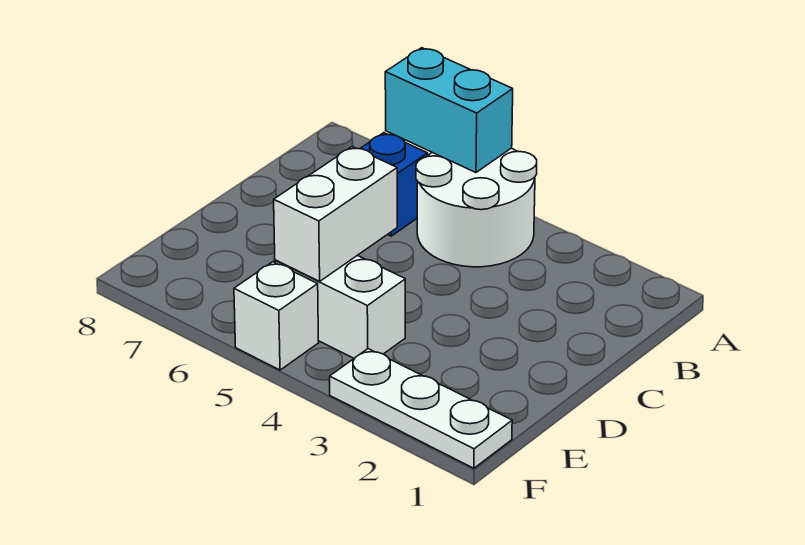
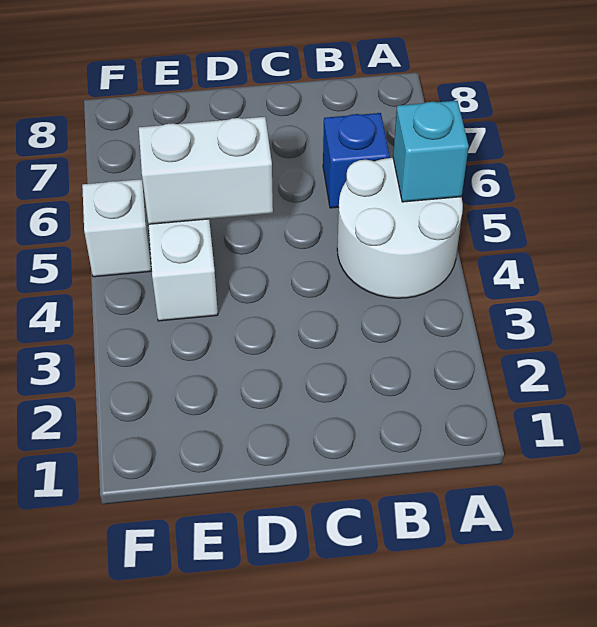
cyan brick A5:A6 level 2 -> cyan brick A5 level 2
white plate F1:F3 level 1 -> none

